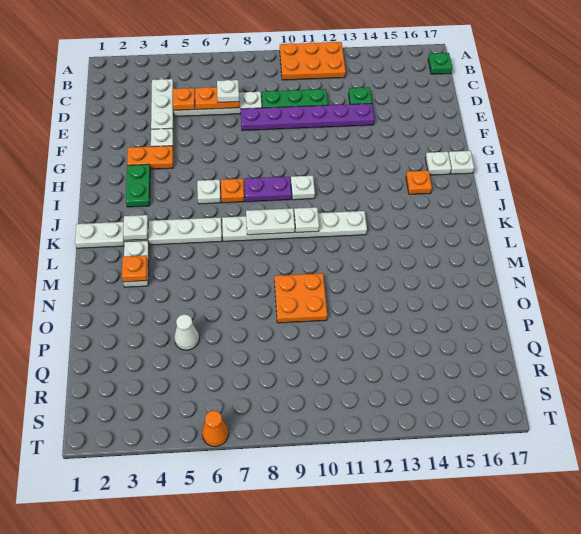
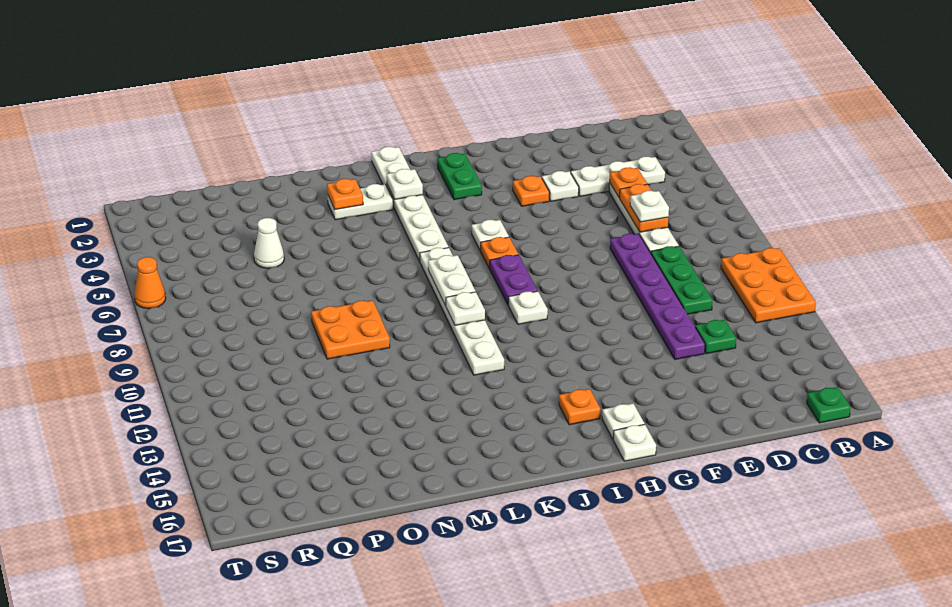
orange plate G3:G4 level 1 -> orange plate G4 level 1
green plate H3:I3 level 1 -> green plate I2:I3 level 1

